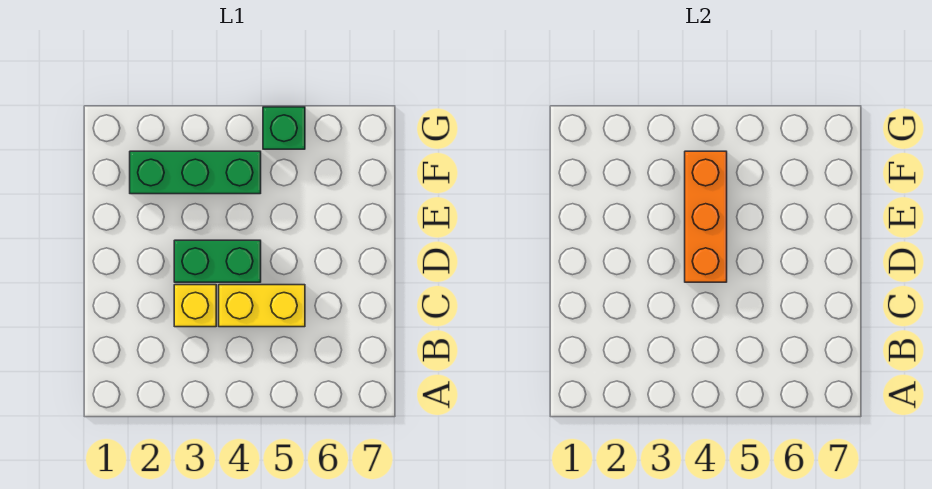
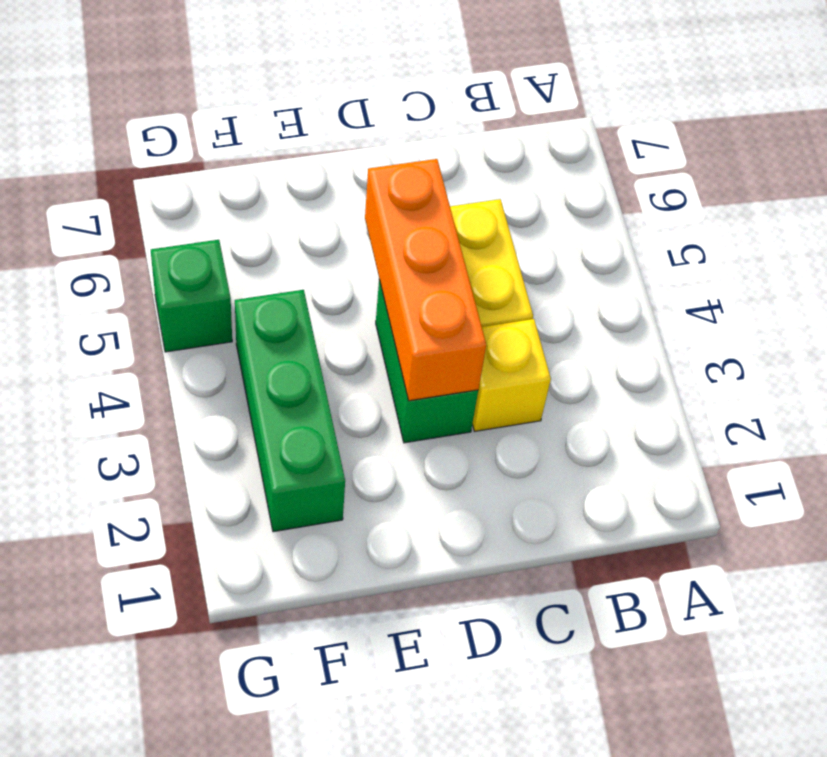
orange brick D4:F4 level 2 -> orange brick D3:D5 level 2

